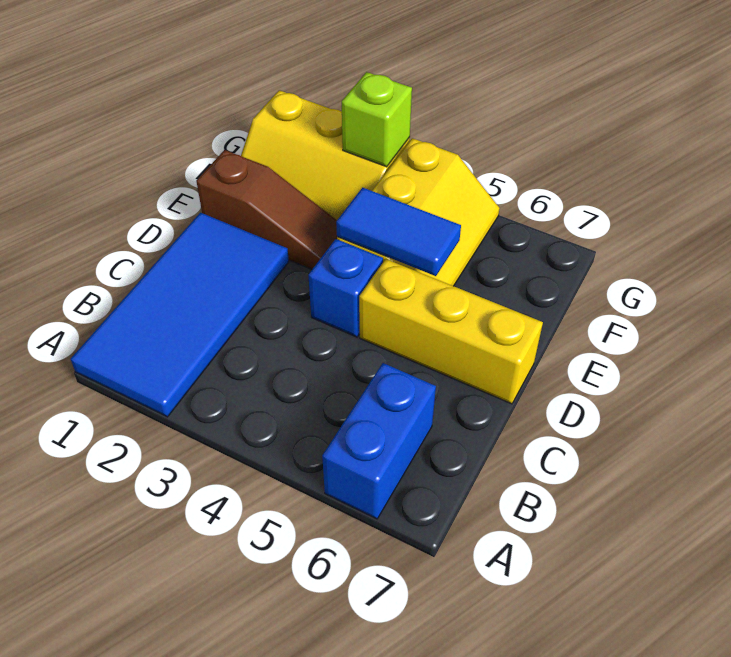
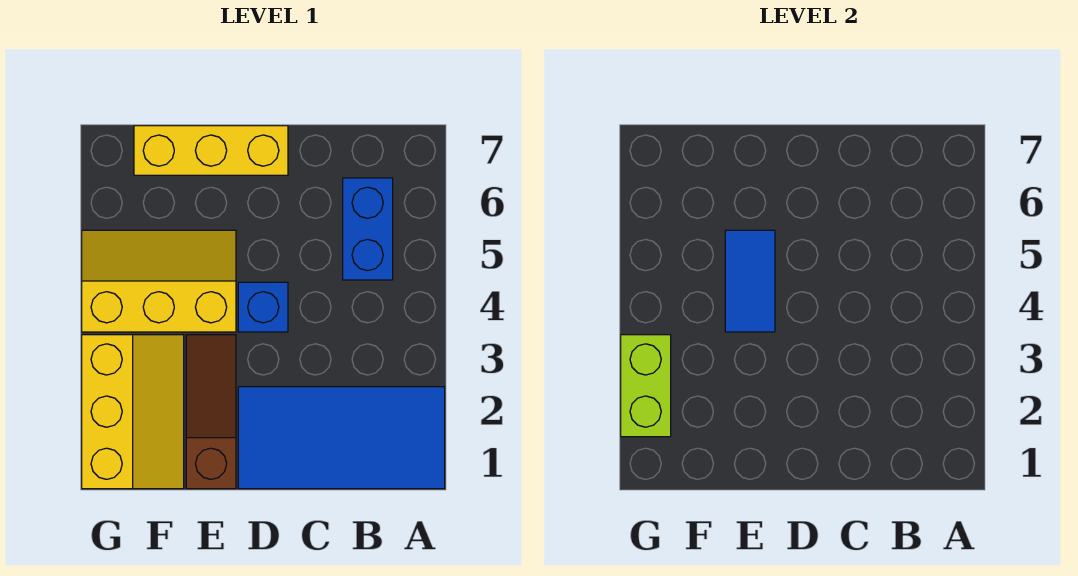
blue brick A6:B6 level 1 -> blue brick B5:B6 level 1
yellow brick D5:D7 level 1 -> yellow brick D7:F7 level 1
lime brick G3 level 2 -> lime brick G2:G3 level 2

